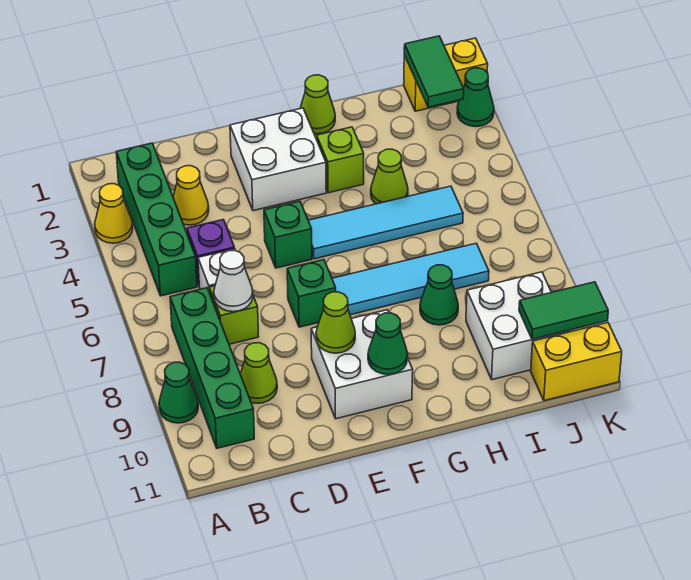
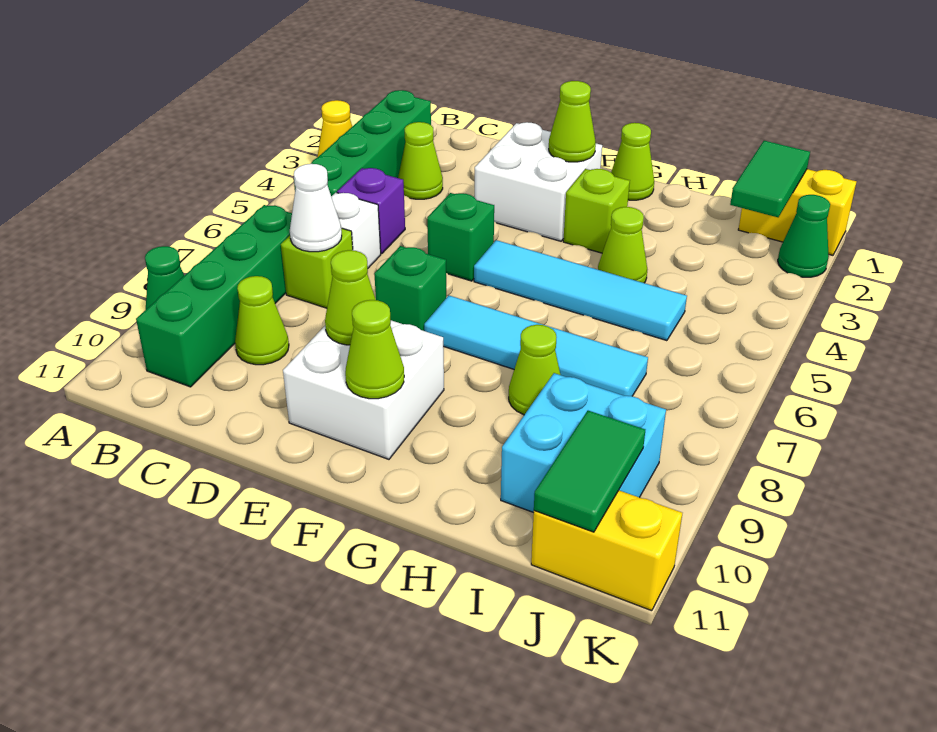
yellow cone C3 level 1 -> lime cone C3 level 1
none -> lime cone F2 level 2
green cone F10 level 2 -> lime cone F10 level 2
green cone H8 level 1 -> lime cone H8 level 1
white brick I9:J10 level 1 -> cyan brick I9:J10 level 1
green tile J10:K10 level 2 -> green tile J10:J11 level 2

